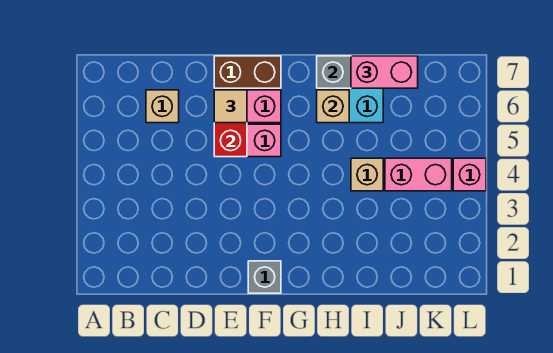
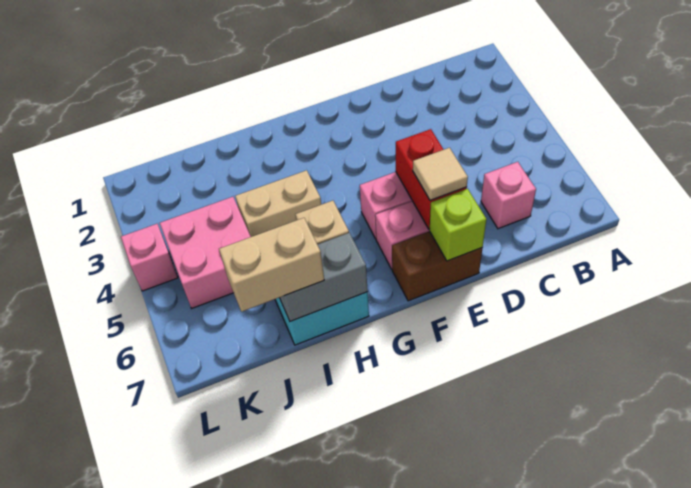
tan brick C6 level 1 -> pink brick C6 level 1
none -> lime brick E7 level 2
grey brick F1 level 1 -> none
tan brick I4 level 1 -> tan brick H4:I4 level 1
pink brick I7:J7 level 3 -> tan brick I7:J7 level 3
pink brick J4:K4 level 1 -> pink brick J4:K5 level 1

